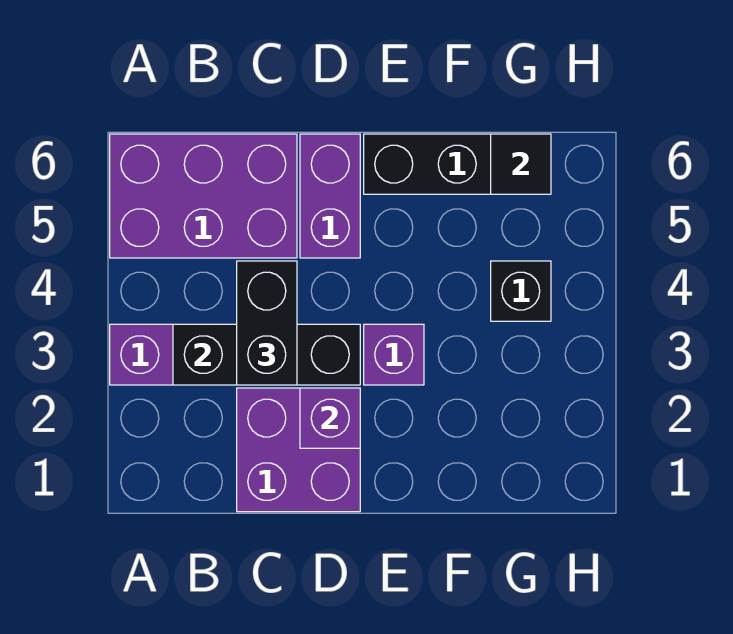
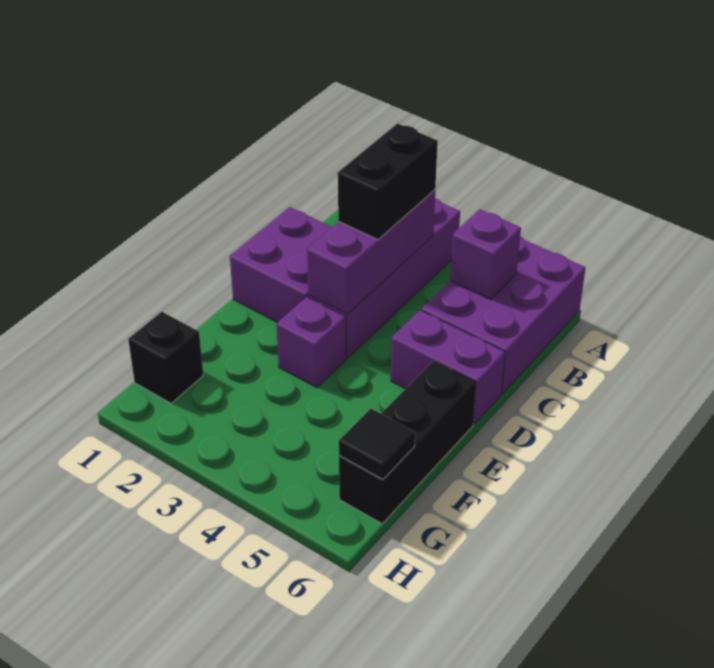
black brick B3:D3 level 2 -> purple brick B3:D3 level 2
black brick C3:C4 level 3 -> black brick B3:C3 level 3
purple brick D2 level 2 -> purple brick B5 level 2
black brick G4 level 1 -> black brick G1 level 1

